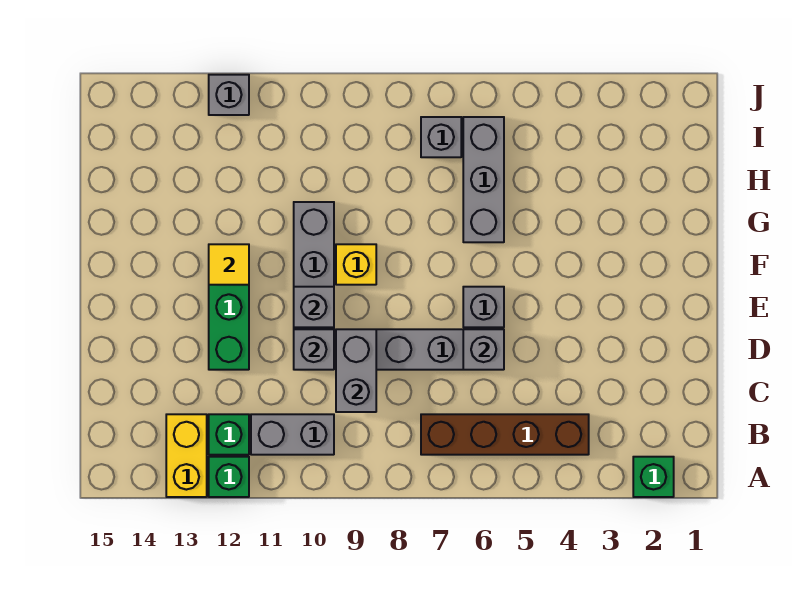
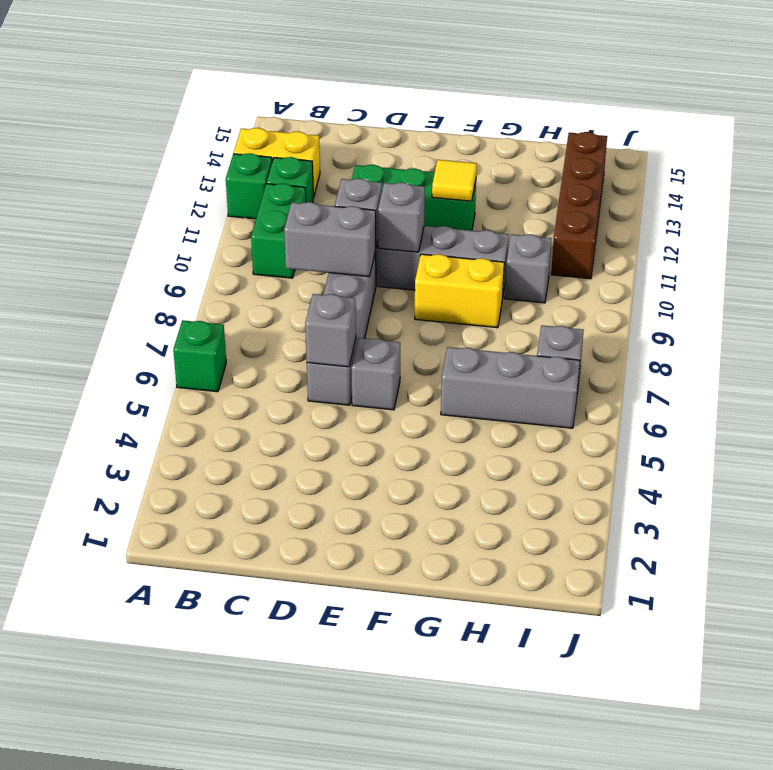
green brick A2 level 1 -> green brick A6 level 1
brown brick B4:B7 level 1 -> brown brick I11:I14 level 1
grey brick B10:B11 level 1 -> green brick B10:B11 level 1
yellow brick F9 level 1 -> yellow brick F9:G9 level 1
grey brick J12 level 1 -> grey brick H10 level 1

